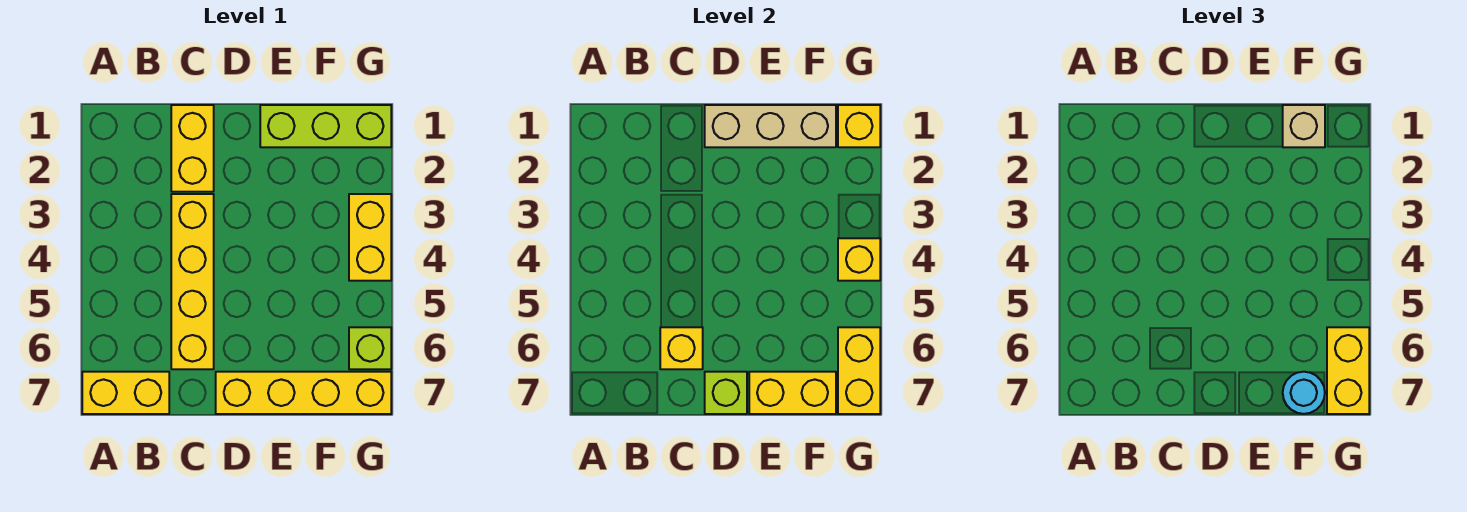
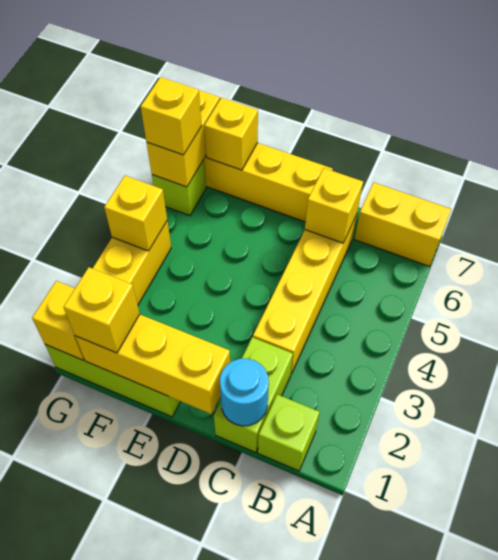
yellow brick C1:C2 level 1 -> lime brick C1:C2 level 1
tan brick D1:F1 level 2 -> yellow brick D1:F1 level 2
lime brick D7 level 2 -> lime brick B1 level 1
yellow brick E7:F7 level 2 -> yellow brick F7 level 2
tan brick F1 level 3 -> yellow brick F1 level 3
cyan round brick F7 level 3 -> cyan round brick C1 level 2
yellow brick G6:G7 level 3 -> yellow brick G6 level 3

